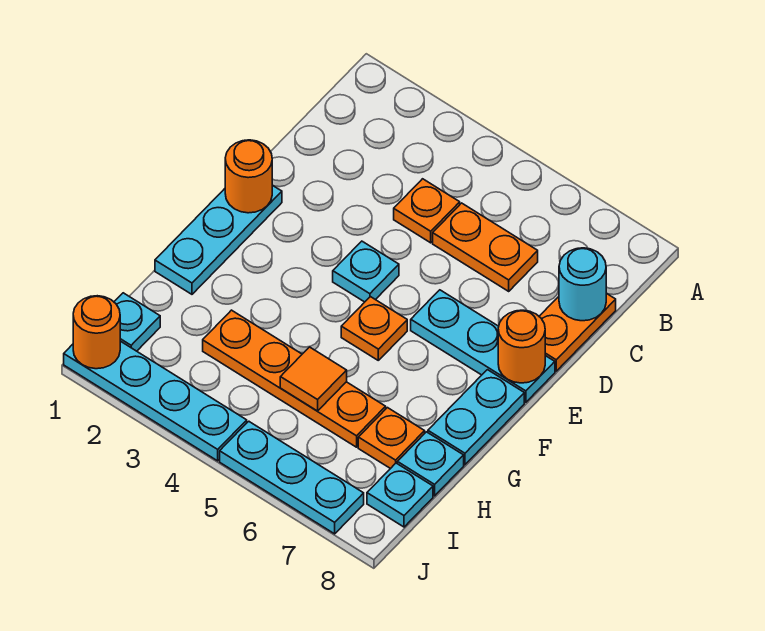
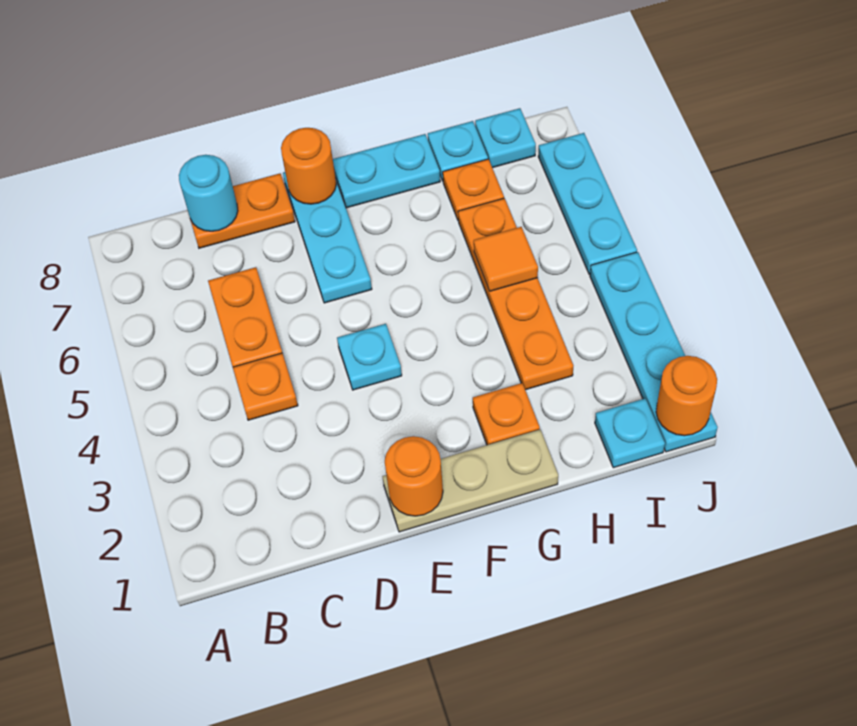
cyan plate E1:G1 level 1 -> tan plate E1:G1 level 1
orange plate F5 level 1 -> orange plate G2 level 1

